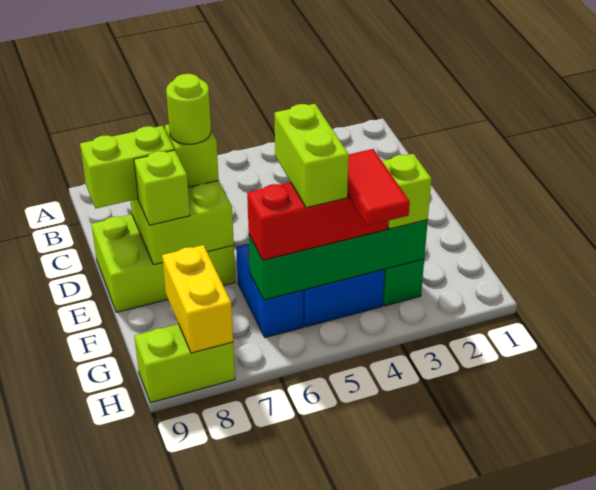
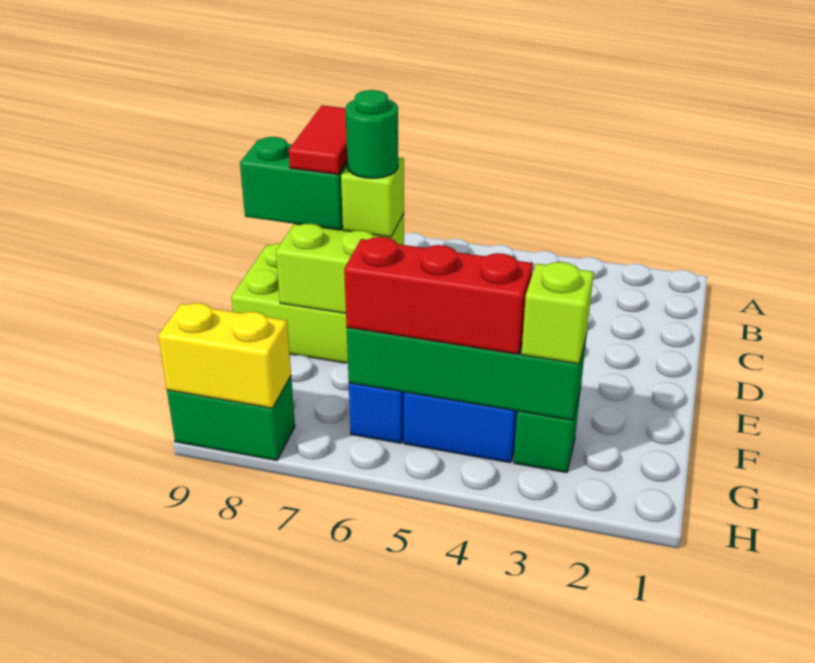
lime round brick D7 level 4 -> green round brick D7 level 4
lime brick D8:D9 level 3 -> green brick D8:D9 level 3
lime brick E8 level 3 -> none
lime brick F5:G5 level 4 -> none
red tile G4:H4 level 4 -> red tile C8:D8 level 4
yellow brick G8:H8 level 2 -> yellow brick H8:H9 level 2
lime brick H8:H9 level 1 -> green brick H8:H9 level 1

